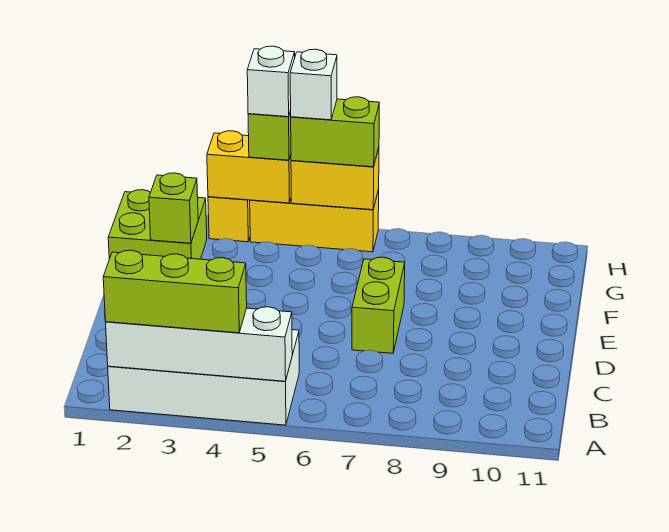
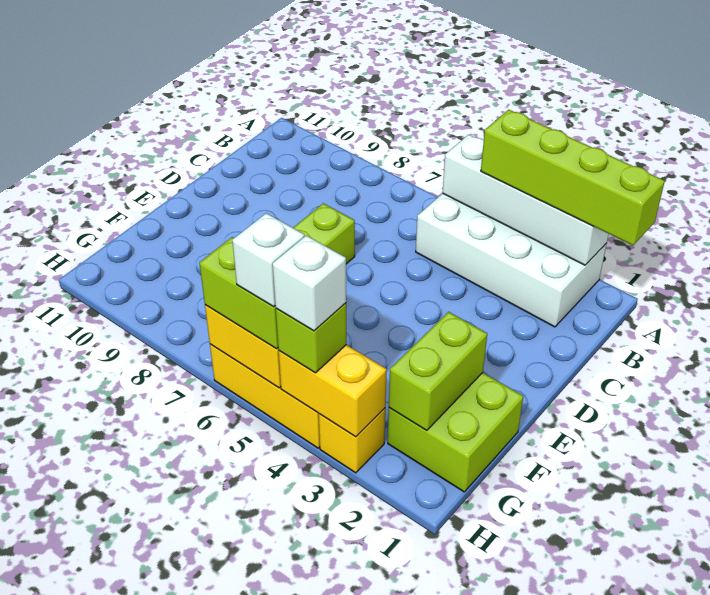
lime brick A2:A4 level 3 -> lime brick A1:A4 level 3
lime brick F2 level 2 -> lime brick F2:G2 level 2

